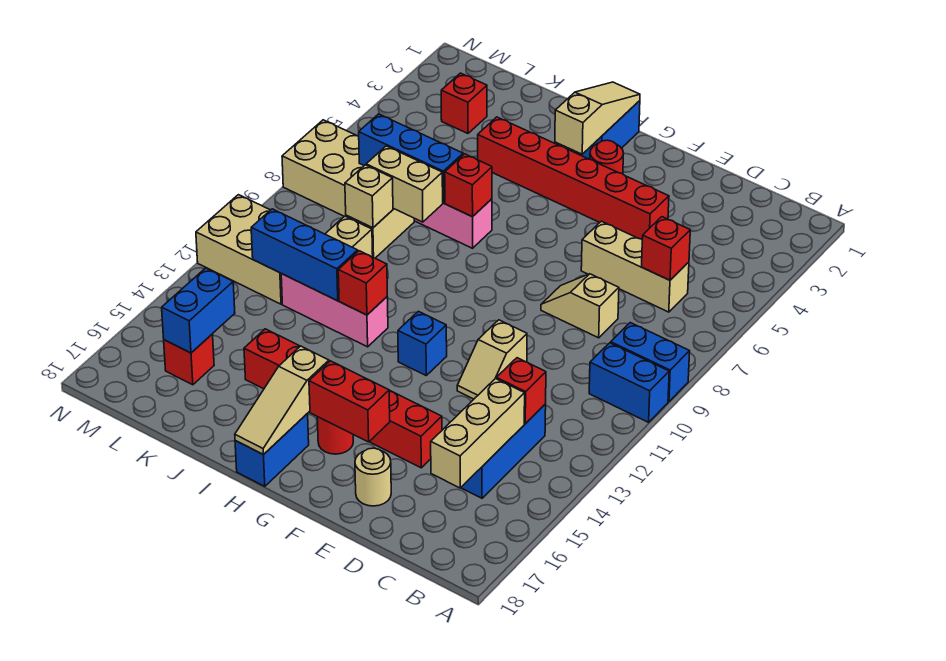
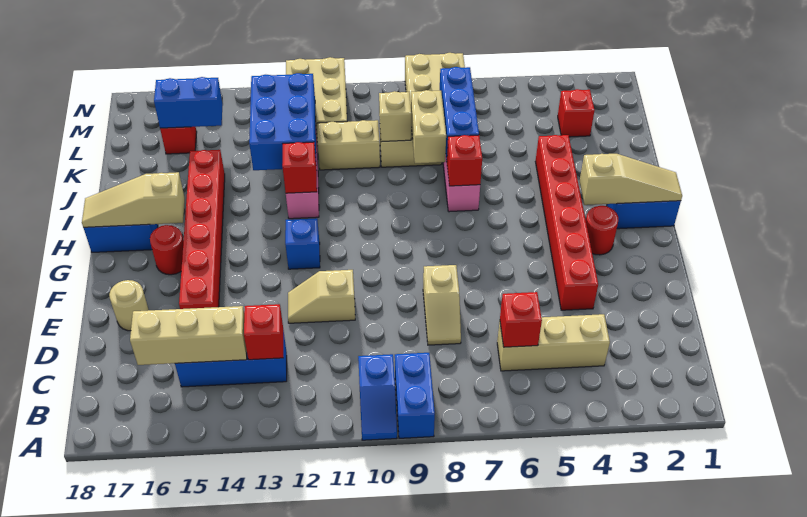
blue brick A10:B10 level 1 -> blue slope A10:B10 level 1 top B
tan brick C6:E6 level 1 -> tan brick C4:C6 level 1
tan slope D8:E8 level 1 top D -> tan slope D8:E8 level 1 top E
red brick F16:G16 level 2 -> none
blue brick J12:L12 level 2 -> blue brick J12:L13 level 2

